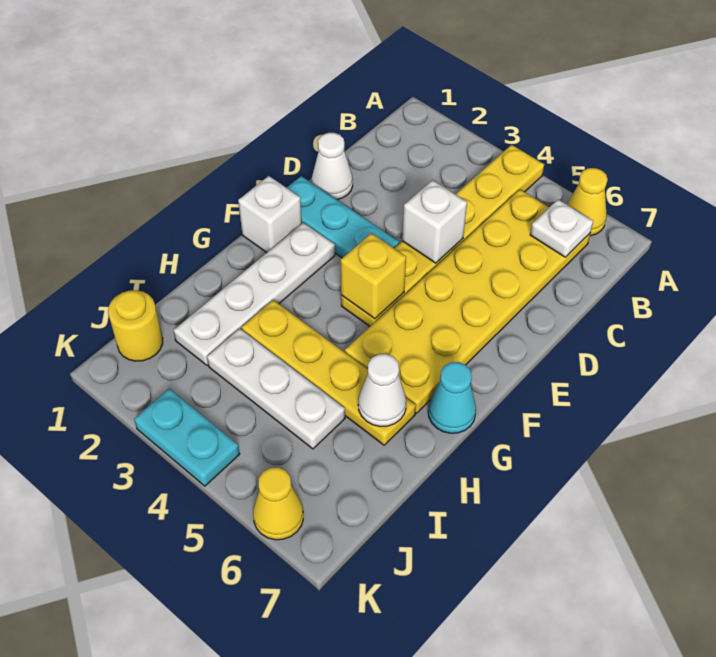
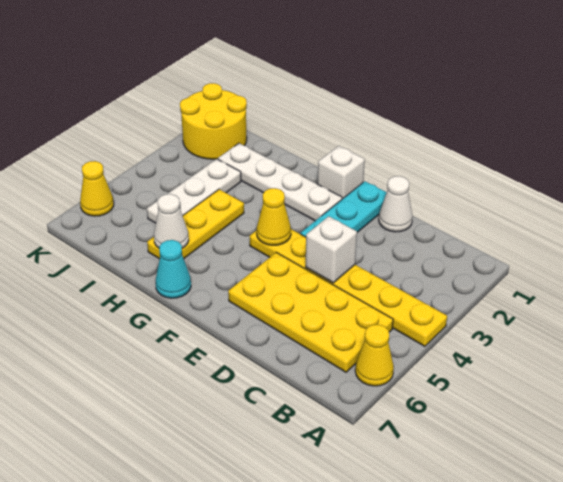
yellow plate B5:G6 level 1 -> yellow plate B5:E6 level 1
white plate B6 level 2 -> none
yellow brick F4 level 2 -> yellow cone F4 level 2
yellow plate H3:H6 level 1 -> yellow plate H4:H6 level 1
yellow round brick J1 level 1 -> yellow round brick J1:K2 level 1
cyan plate K3:K4 level 1 -> none

